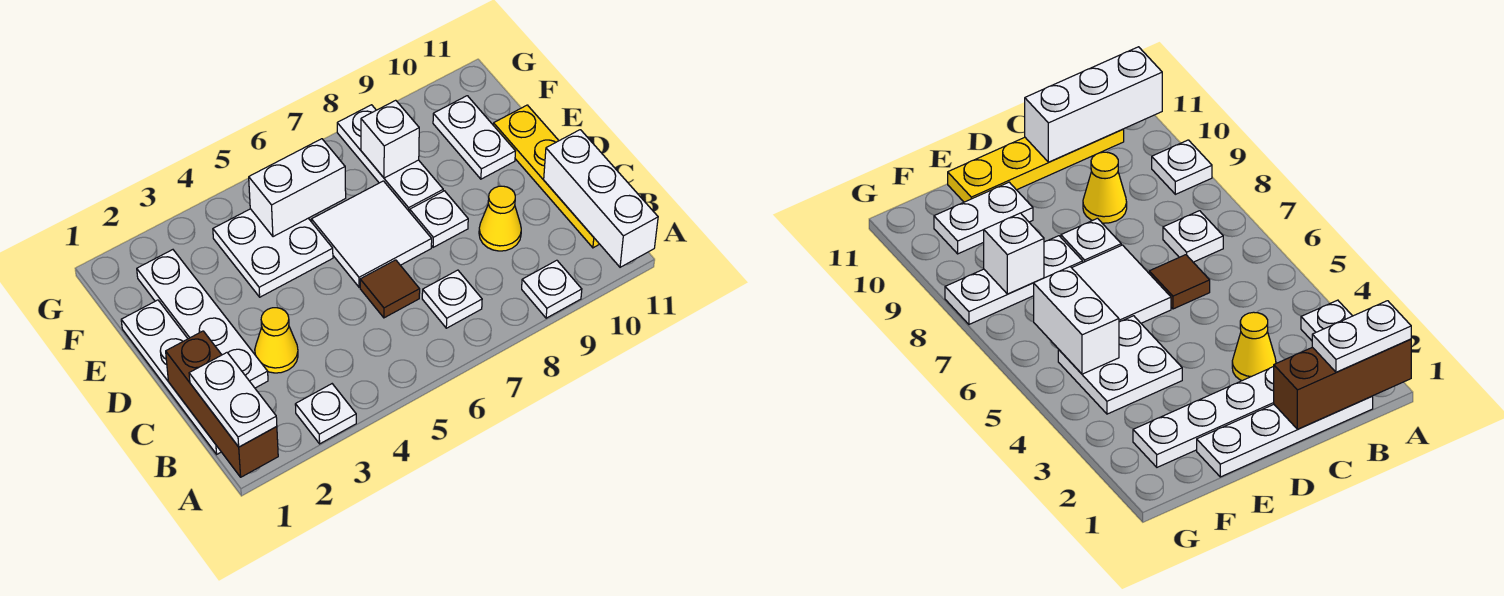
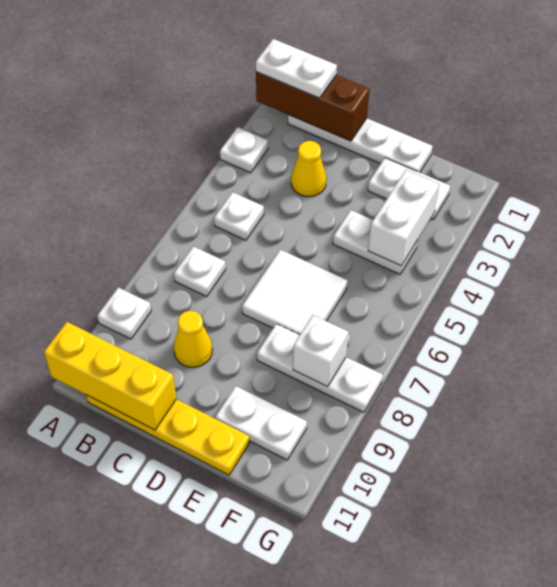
white brick A11:C11 level 2 -> yellow brick A11:C11 level 2
white plate C2:F2 level 1 -> white plate E2:F2 level 1
brown tile C6 level 1 -> none
white plate D8 level 1 -> white plate B5 level 1
white plate E4:F5 level 1 -> white plate E4:F4 level 1
white brick F5:F6 level 2 -> white brick F3:F4 level 2

